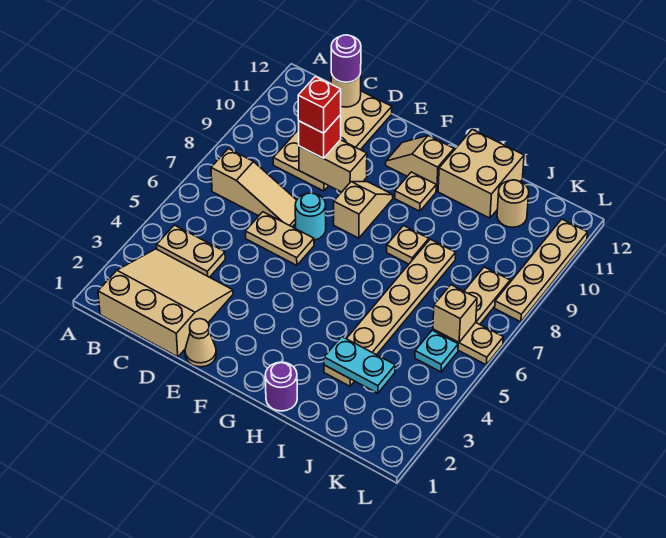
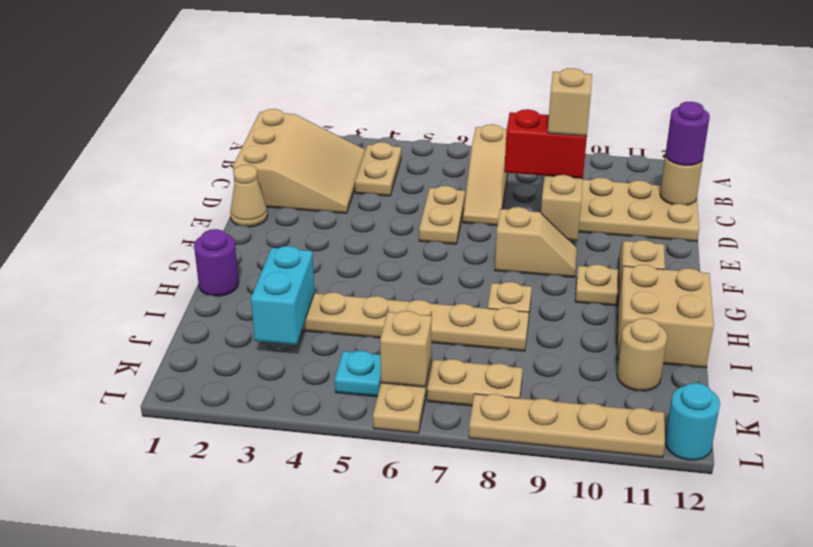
red brick D9 level 3 -> red brick D8:D9 level 3
red brick D9 level 4 -> tan brick D9 level 4
cyan round brick E7 level 1 -> cyan round brick L12 level 1
cyan plate I3:J3 level 2 -> cyan brick I3:J3 level 2

